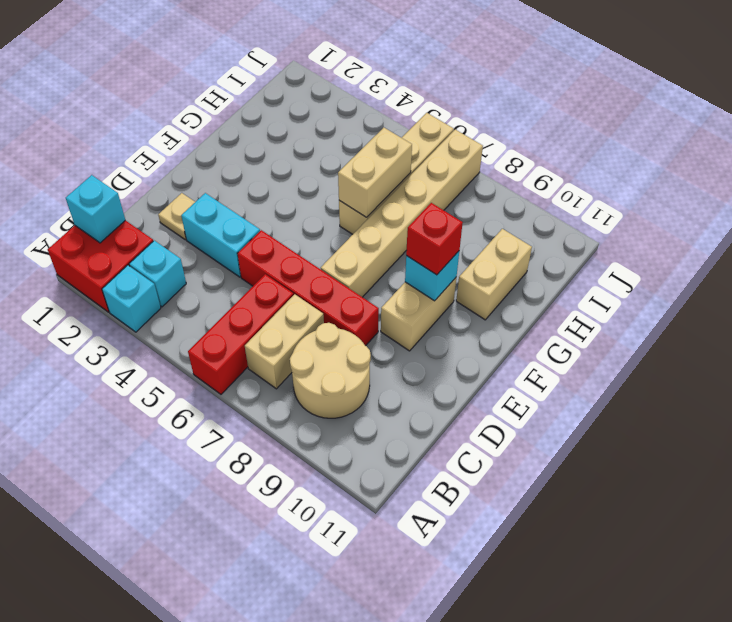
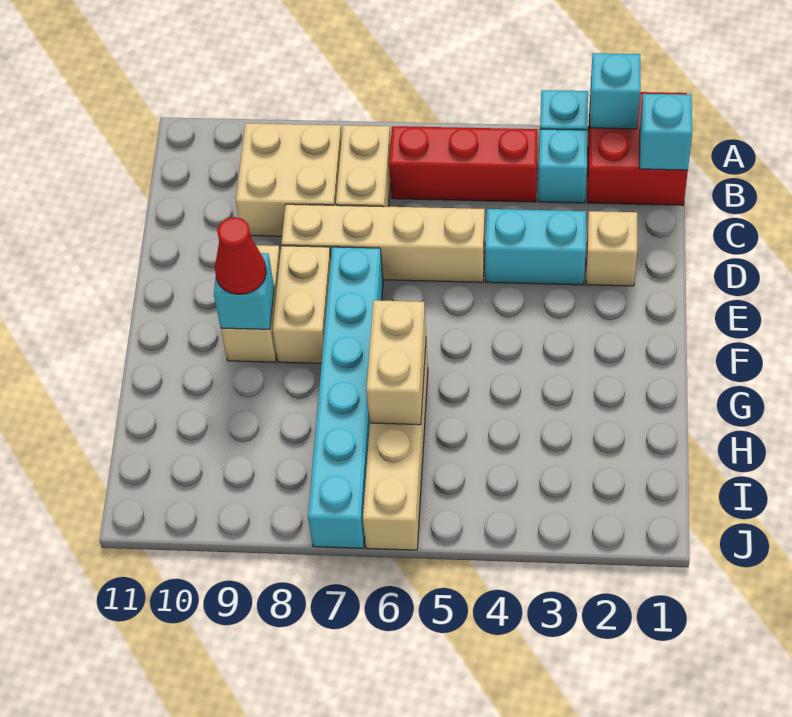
none -> cyan brick A2 level 2
red brick A6:C6 level 1 -> red brick B4:B6 level 1
tan round brick B8:C9 level 1 -> tan brick B8:C9 level 1
tan plate D2 level 1 -> tan brick D2 level 1
red brick D5:D8 level 1 -> tan brick D5:D8 level 1
tan brick E7:J7 level 1 -> cyan brick E7:J7 level 1
red brick F9 level 3 -> red cone F9 level 3
tan brick G10:H10 level 1 -> tan brick E8:F8 level 1

